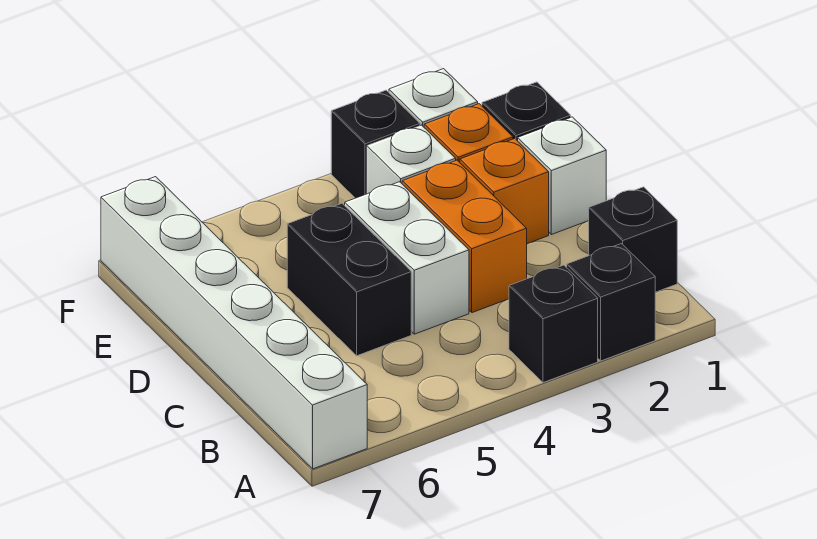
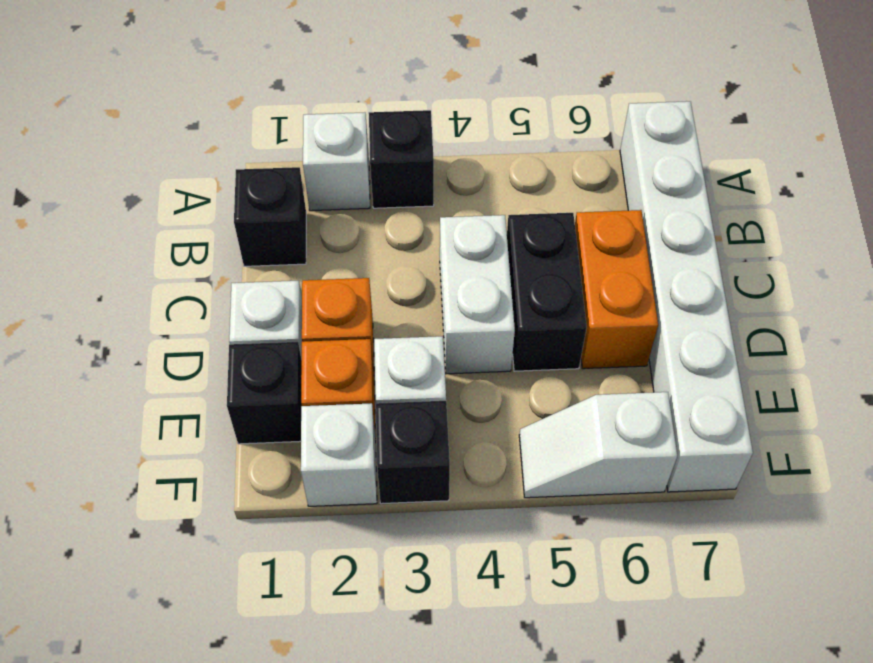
black brick A2 level 1 -> white brick A2 level 1
orange brick C3:D3 level 1 -> orange brick C6:D6 level 1
none -> white slope F5:F6 level 1 top 6

